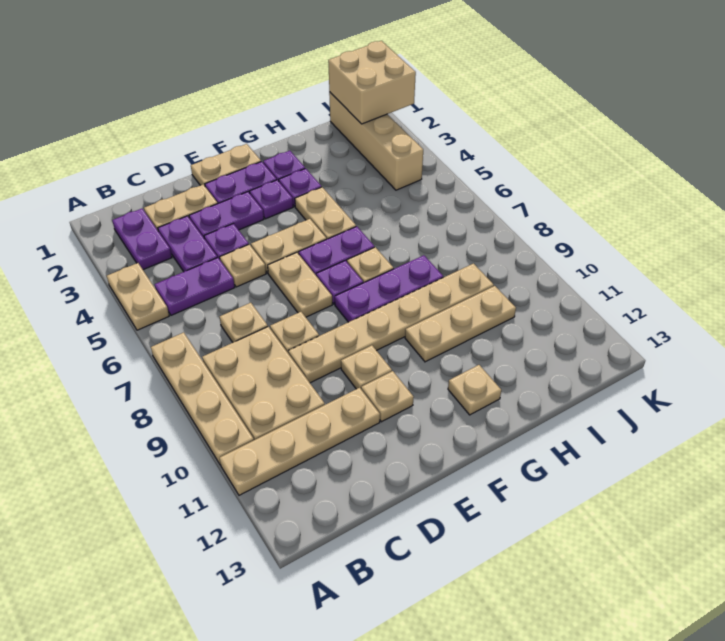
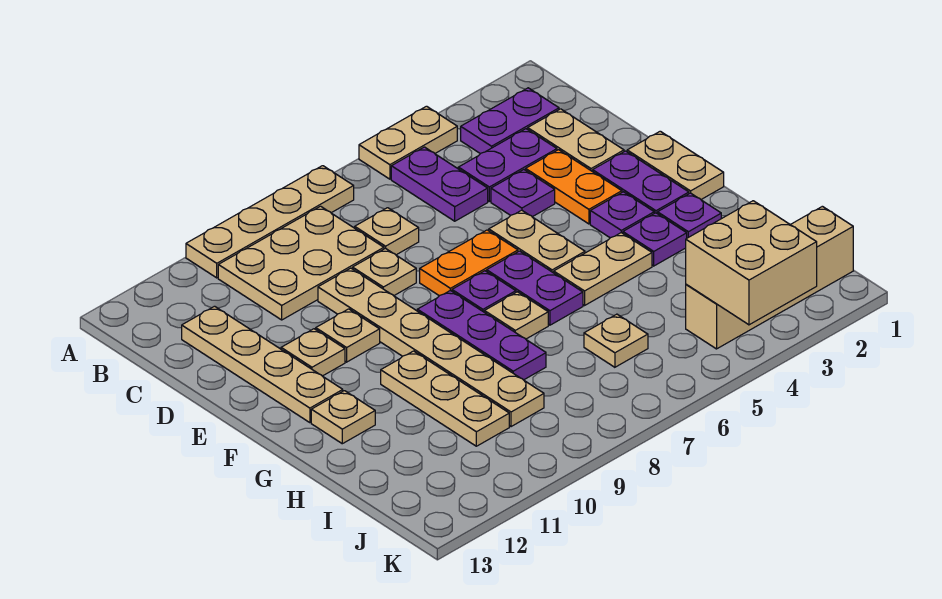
tan plate A11:D11 level 1 -> tan plate C12:F12 level 1
purple plate D3:E3 level 1 -> orange plate D3:E3 level 1
tan plate D5 level 1 -> tan plate I6 level 1
tan plate E6:E7 level 1 -> orange plate E6:E7 level 1
tan brick J1:K2 level 2 -> tan brick J3:K4 level 2

